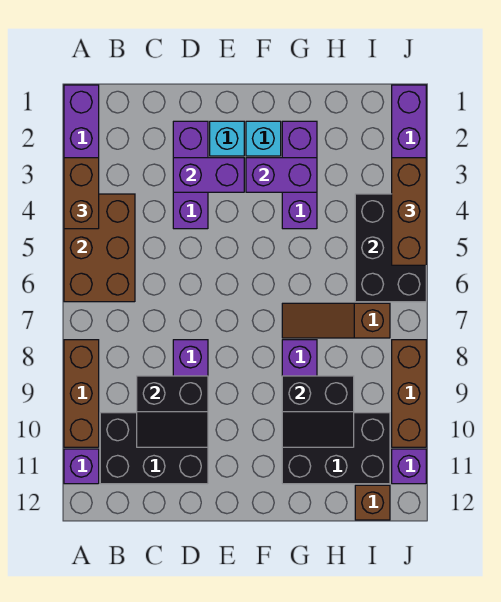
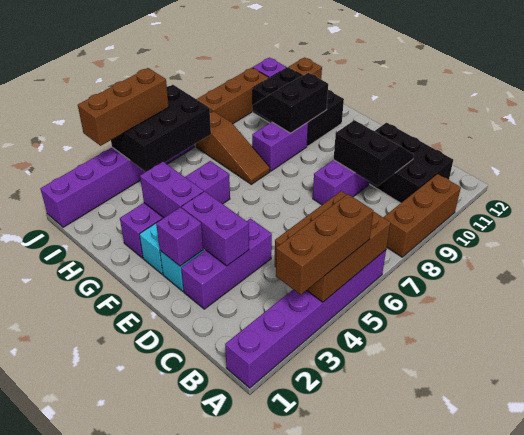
brown brick A3:A4 level 3 -> brown brick A3:A5 level 3
purple brick A11 level 1 -> purple brick E2 level 2
purple brick G2:G4 level 1 -> purple brick G2:G5 level 1
black slope G9:H10 level 2 top 9 -> black slope G9:H10 level 2 top G

